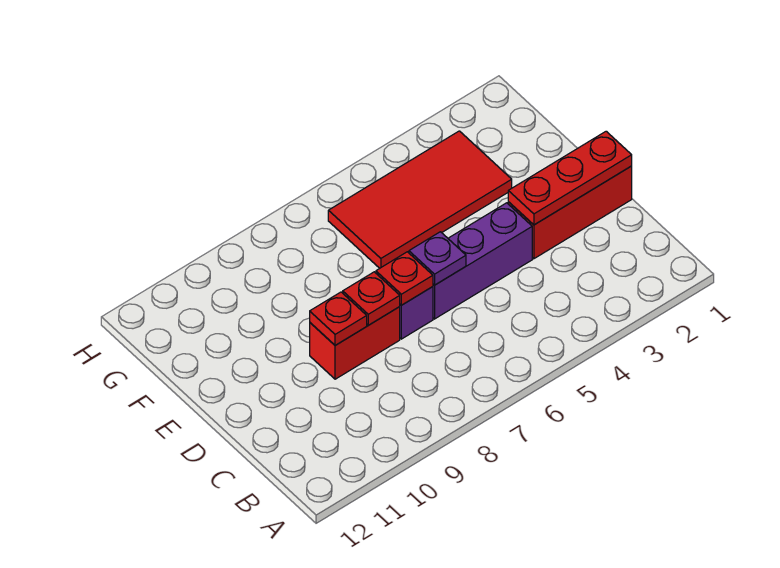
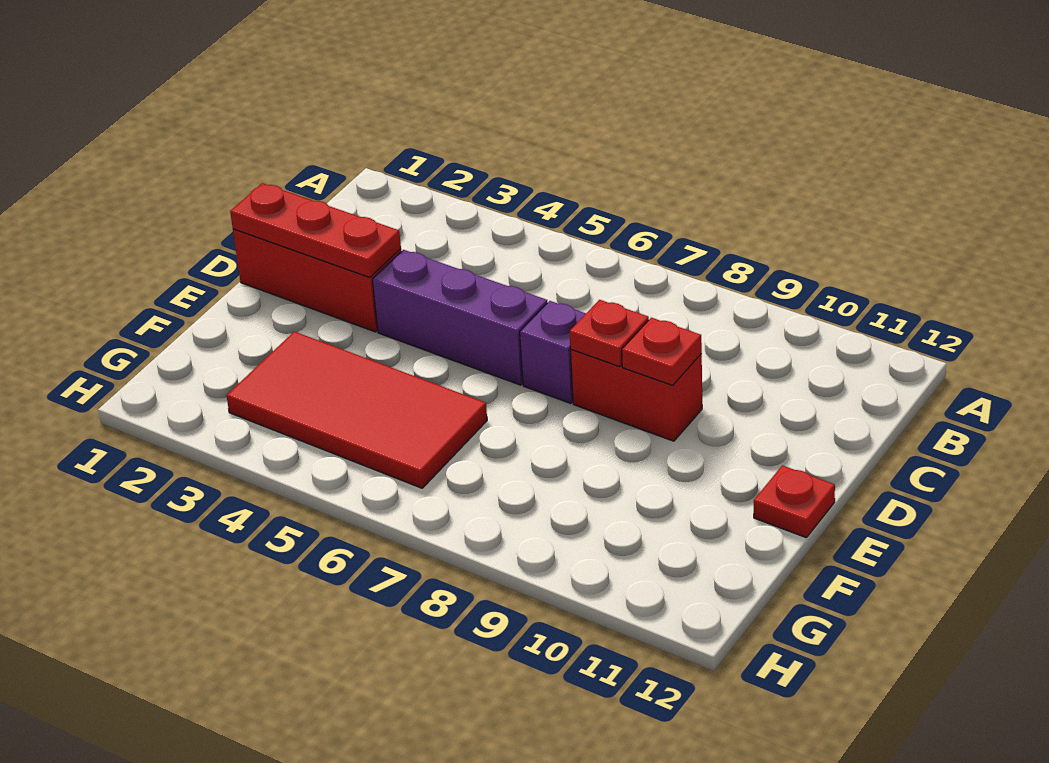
purple plate D6 level 2 -> none
red plate D7 level 2 -> red plate E12 level 1

